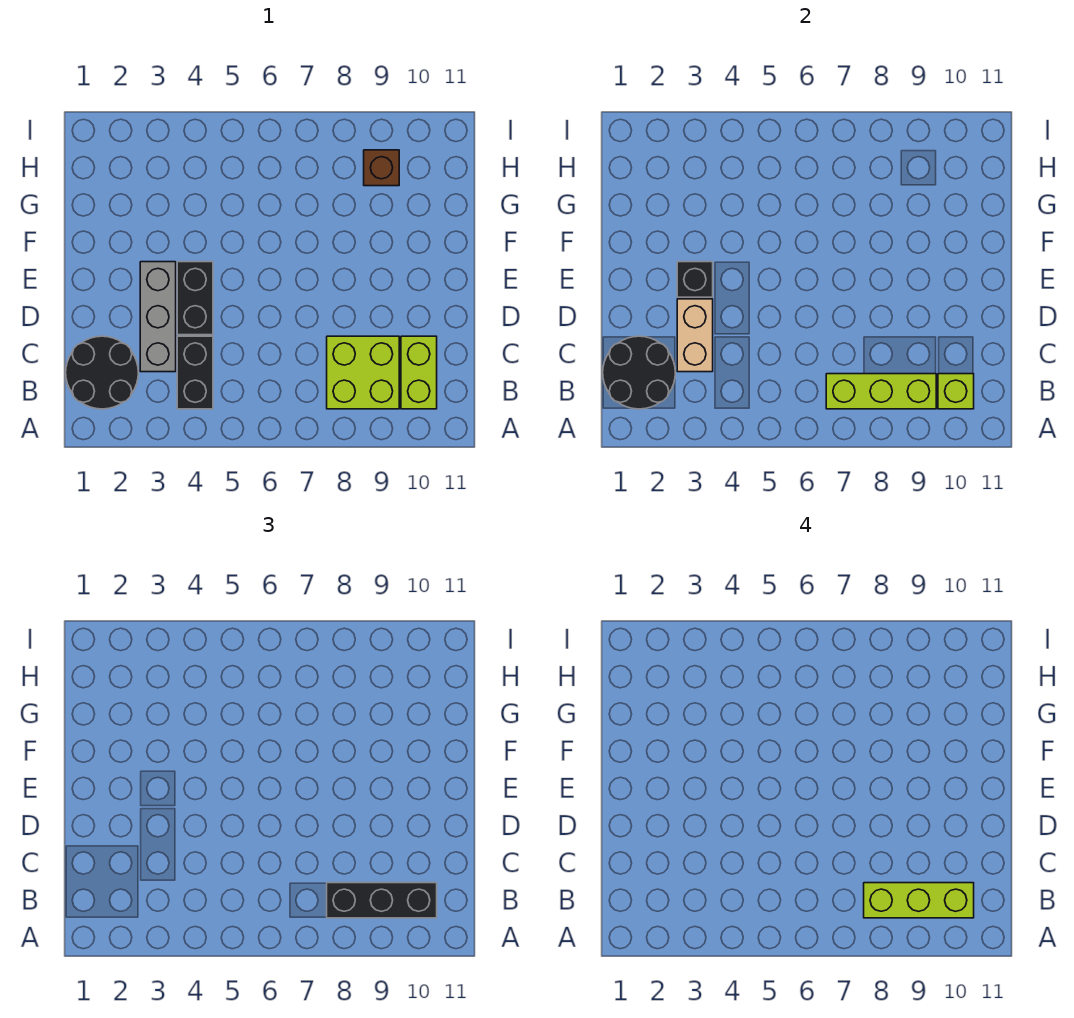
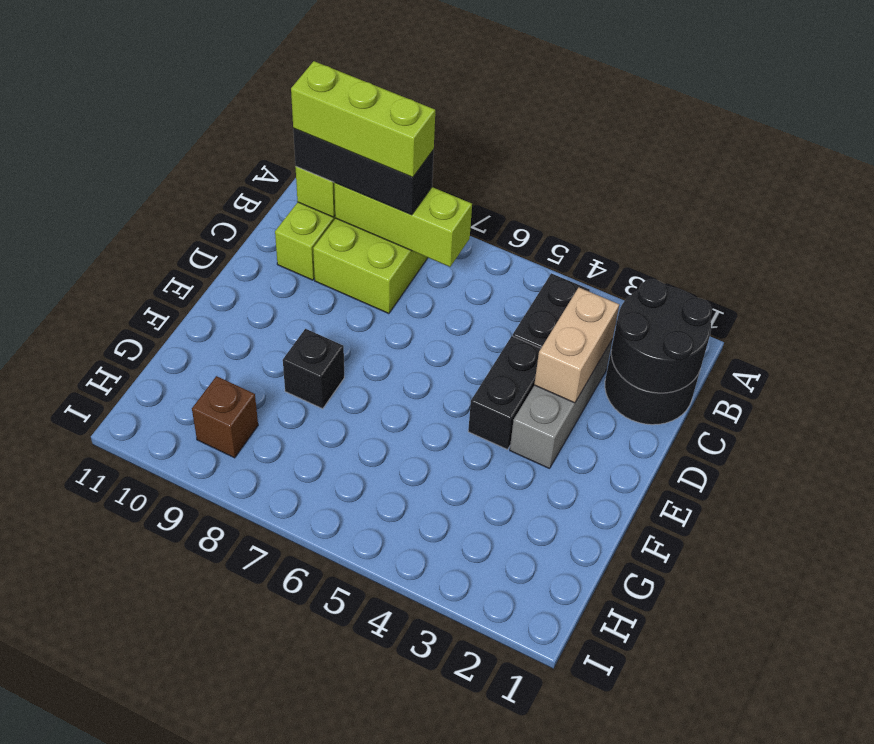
black brick E3 level 2 -> black brick F8 level 1

